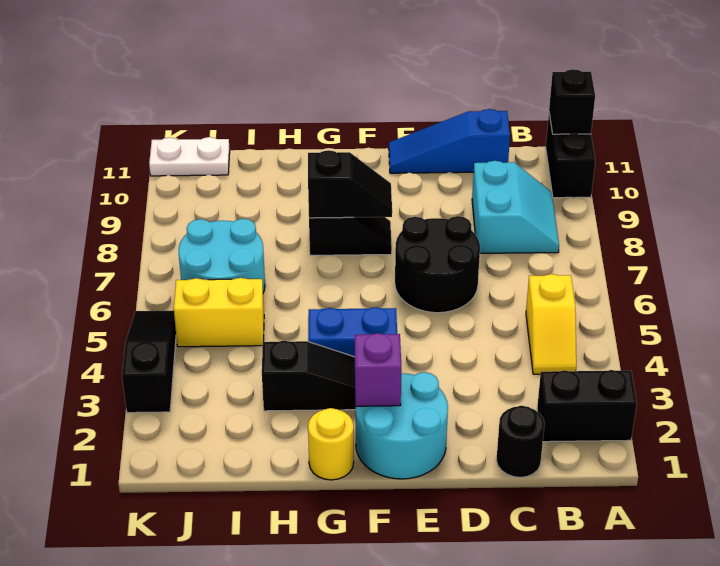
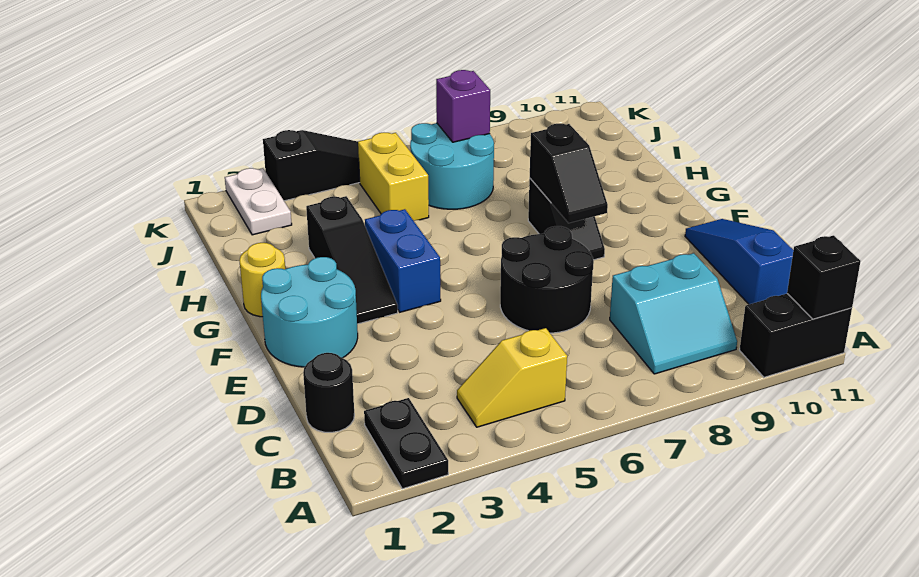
black brick A2:B2 level 1 -> black plate A2:B2 level 1
purple brick F2 level 2 -> purple brick J7 level 2
white plate J11:K11 level 1 -> white plate J2:K2 level 1

